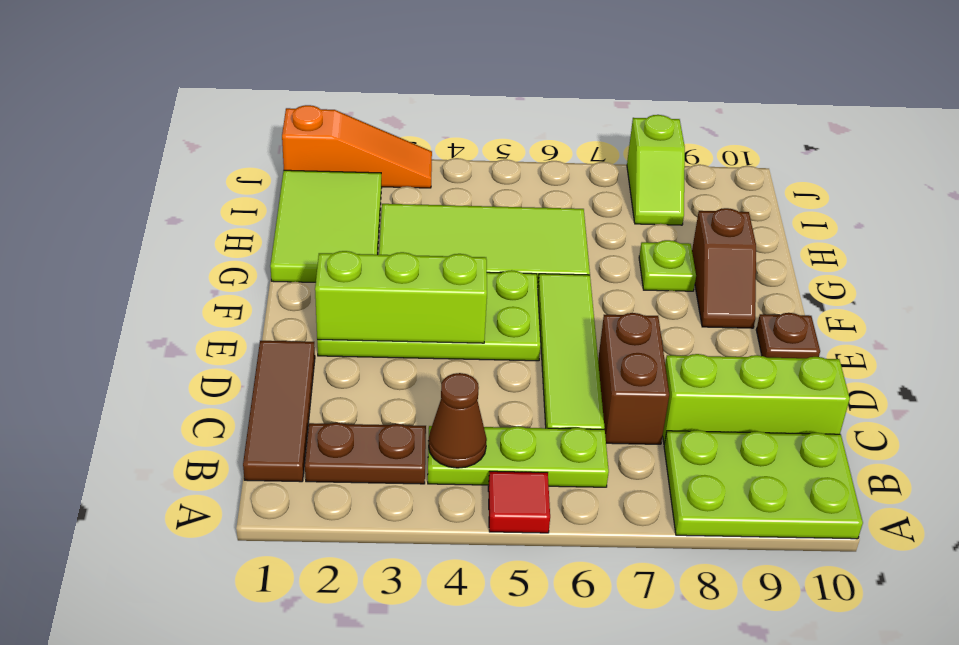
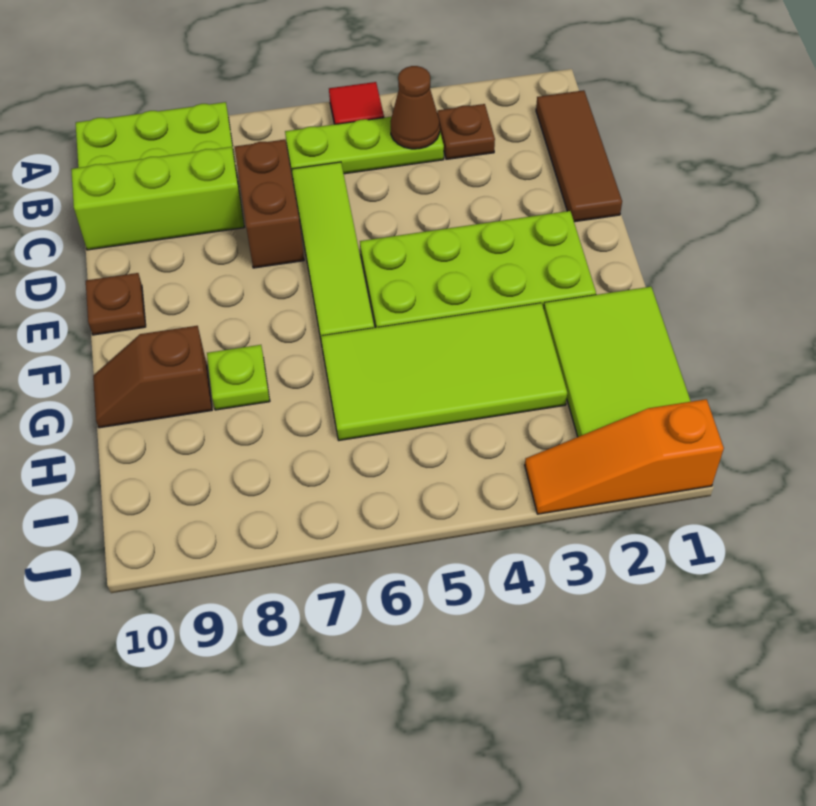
brown plate B2:B3 level 1 -> brown plate B3 level 1
lime brick E2:E4 level 2 -> none
brown slope F9:G9 level 1 top G -> brown slope G9:G10 level 1 top 9
lime slope I8:J8 level 1 top J -> none

